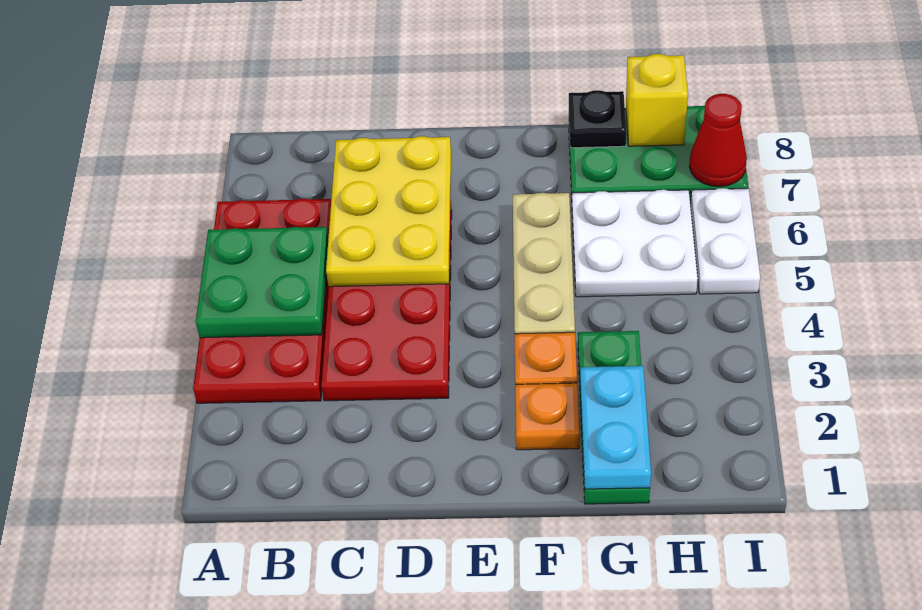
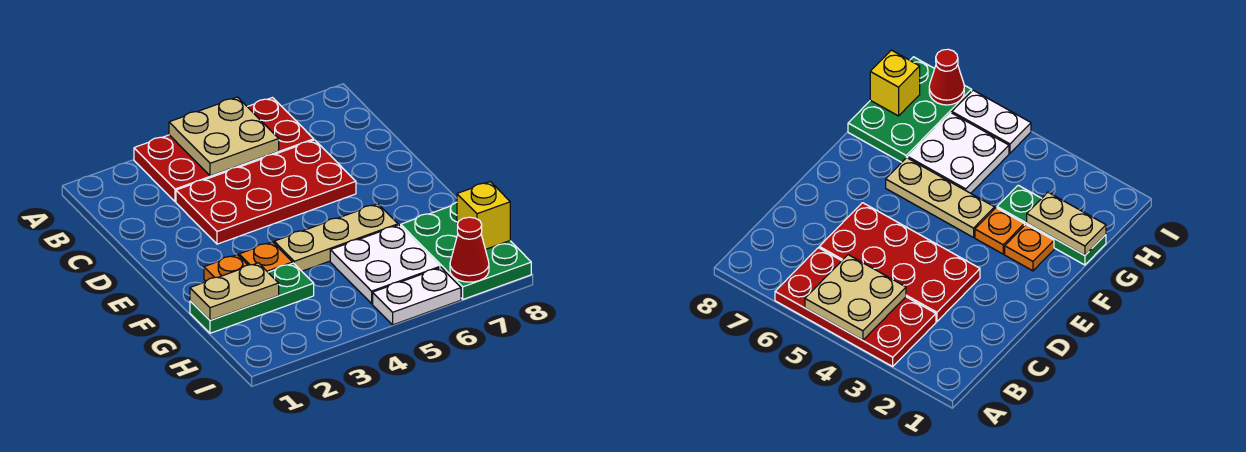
green plate A4:B5 level 2 -> tan plate A4:B5 level 2
yellow plate C5:D7 level 2 -> none
cyan plate G1:G2 level 2 -> tan plate G1:G2 level 2
black plate G8 level 2 -> none

